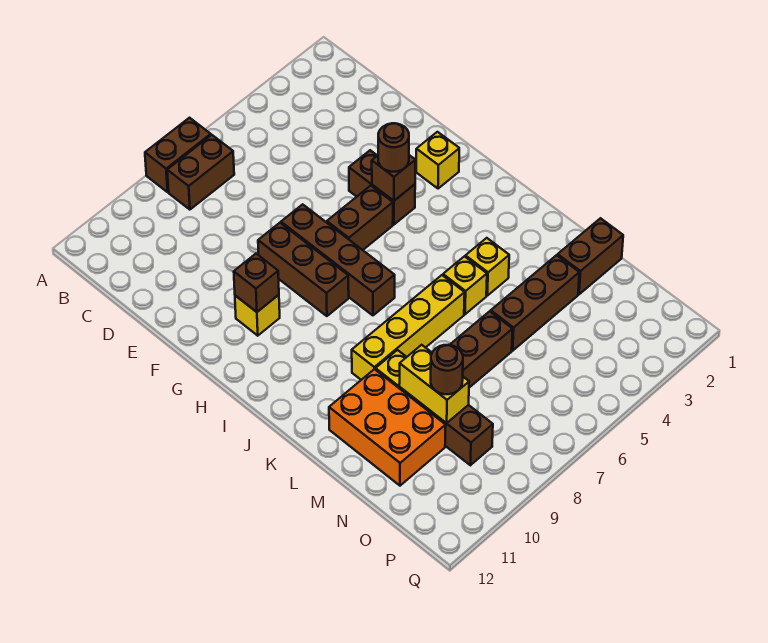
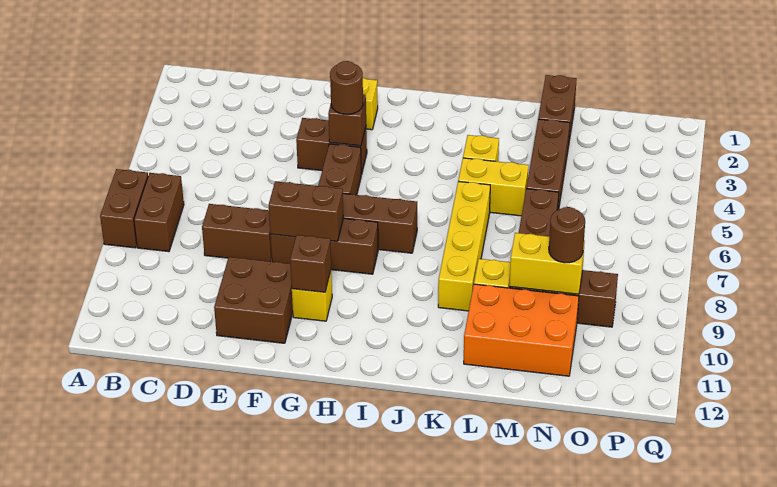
none -> brown brick D8:E8 level 1
none -> brown brick E10:F11 level 1
none -> brown brick F8:G8 level 2
yellow brick K5 level 1 -> yellow brick K5:L5 level 1

